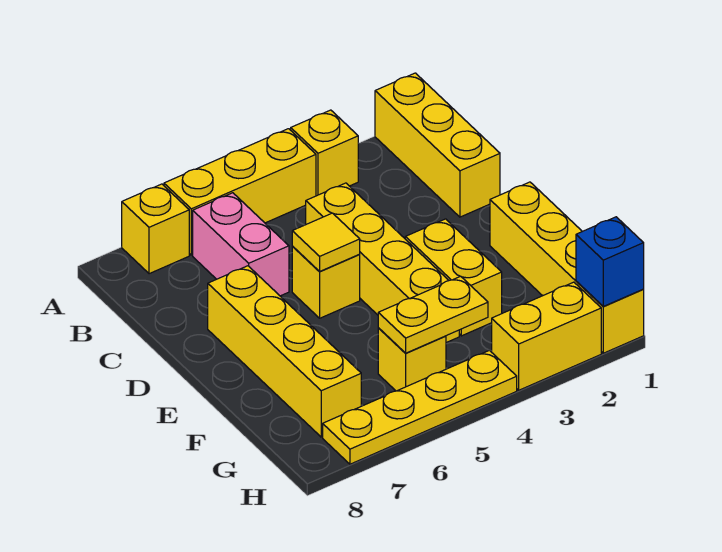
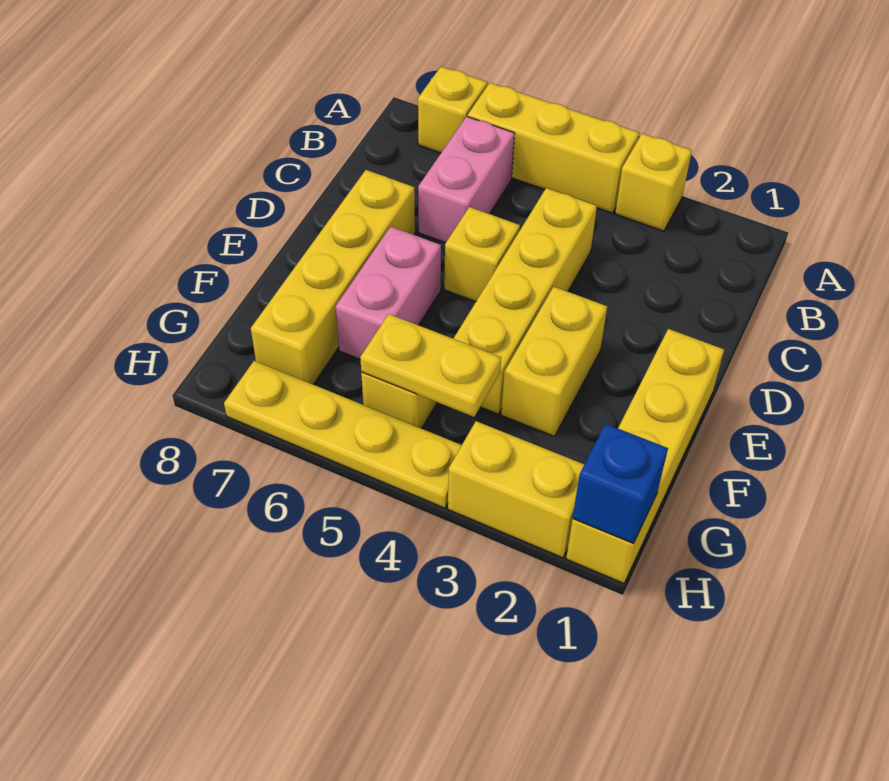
yellow brick A1:C1 level 1 -> none
yellow tile D5 level 2 -> none
none -> pink brick E6:F6 level 1

